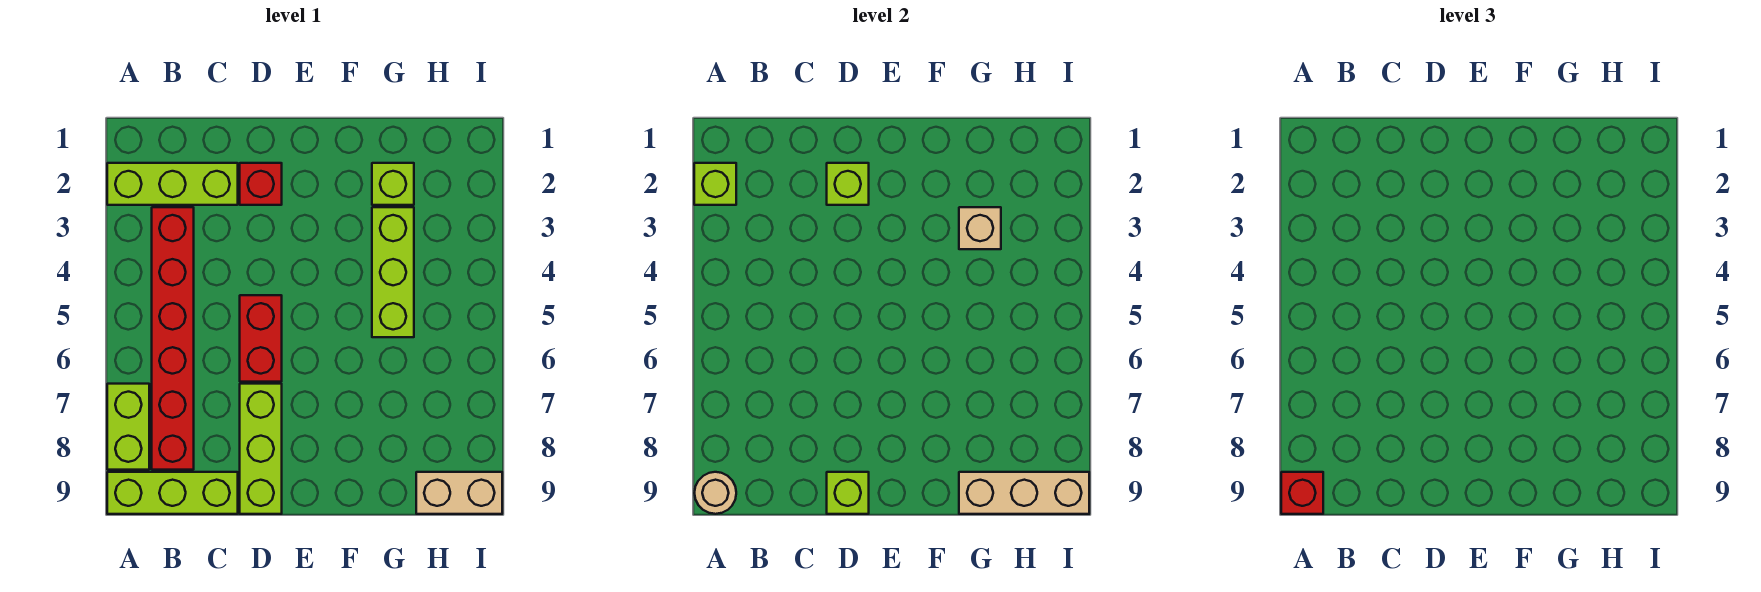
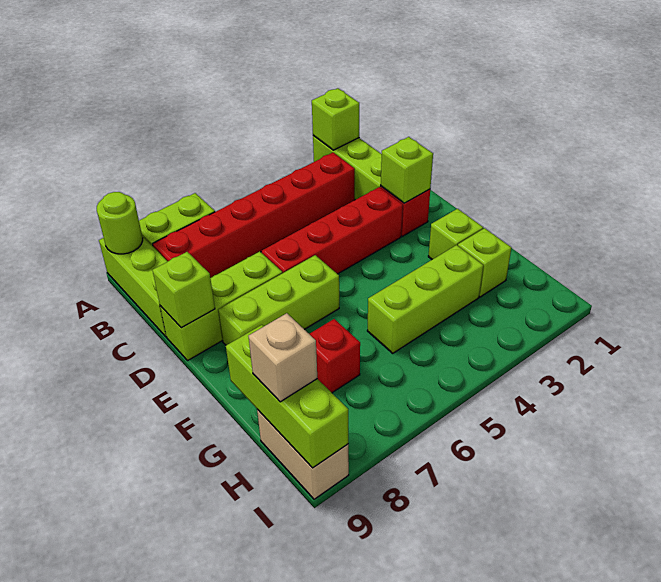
tan round brick A9 level 2 -> lime round brick A9 level 2
red brick A9 level 3 -> red brick G7 level 1
red brick D5:D6 level 1 -> red brick D3:D6 level 1
none -> lime brick E6:E8 level 1
none -> lime brick F2 level 1
tan brick G3 level 2 -> tan brick H9 level 3
tan brick G9:I9 level 2 -> lime brick G9:I9 level 2

